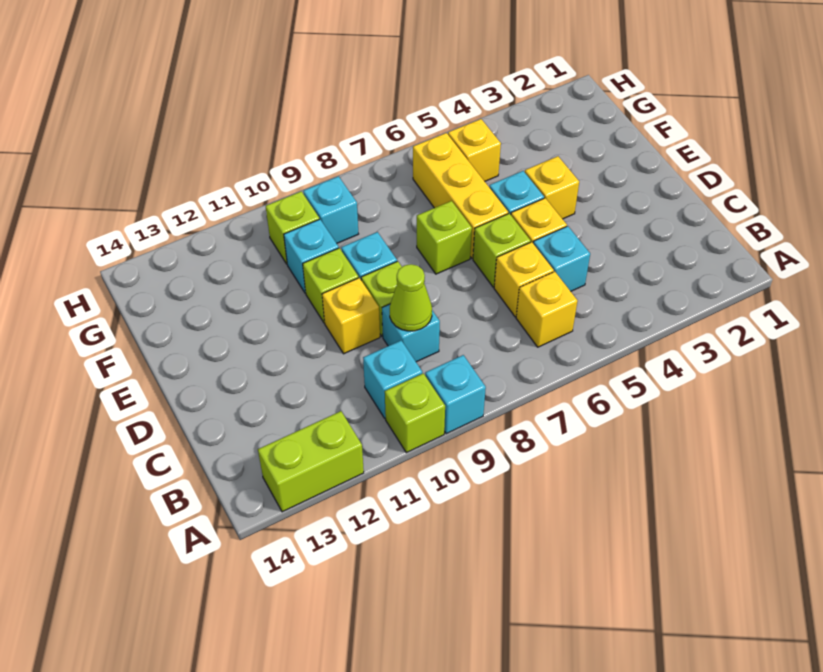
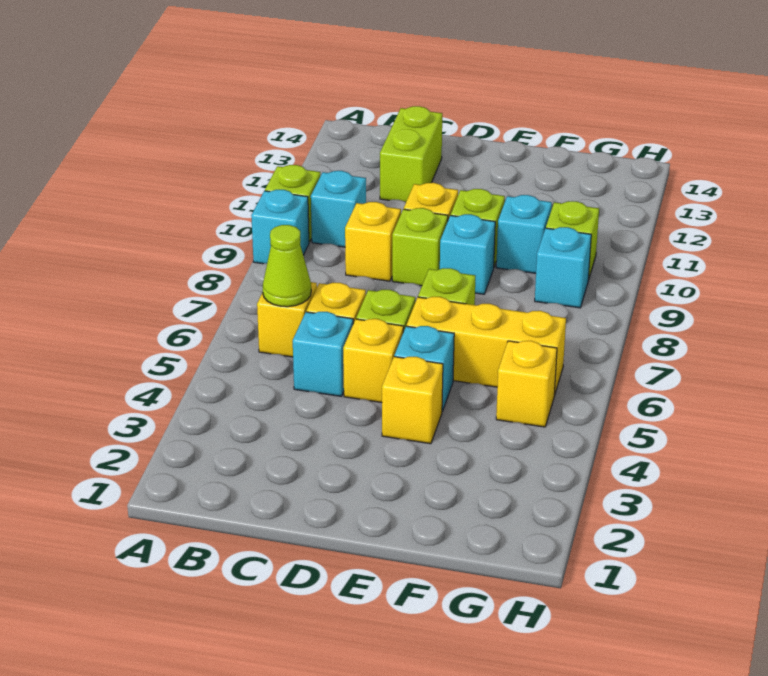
lime brick A12:A13 level 1 -> lime brick C12:C13 level 1
cyan brick C9 level 1 -> yellow brick C9 level 1
lime cone C9 level 2 -> lime cone B6 level 2

